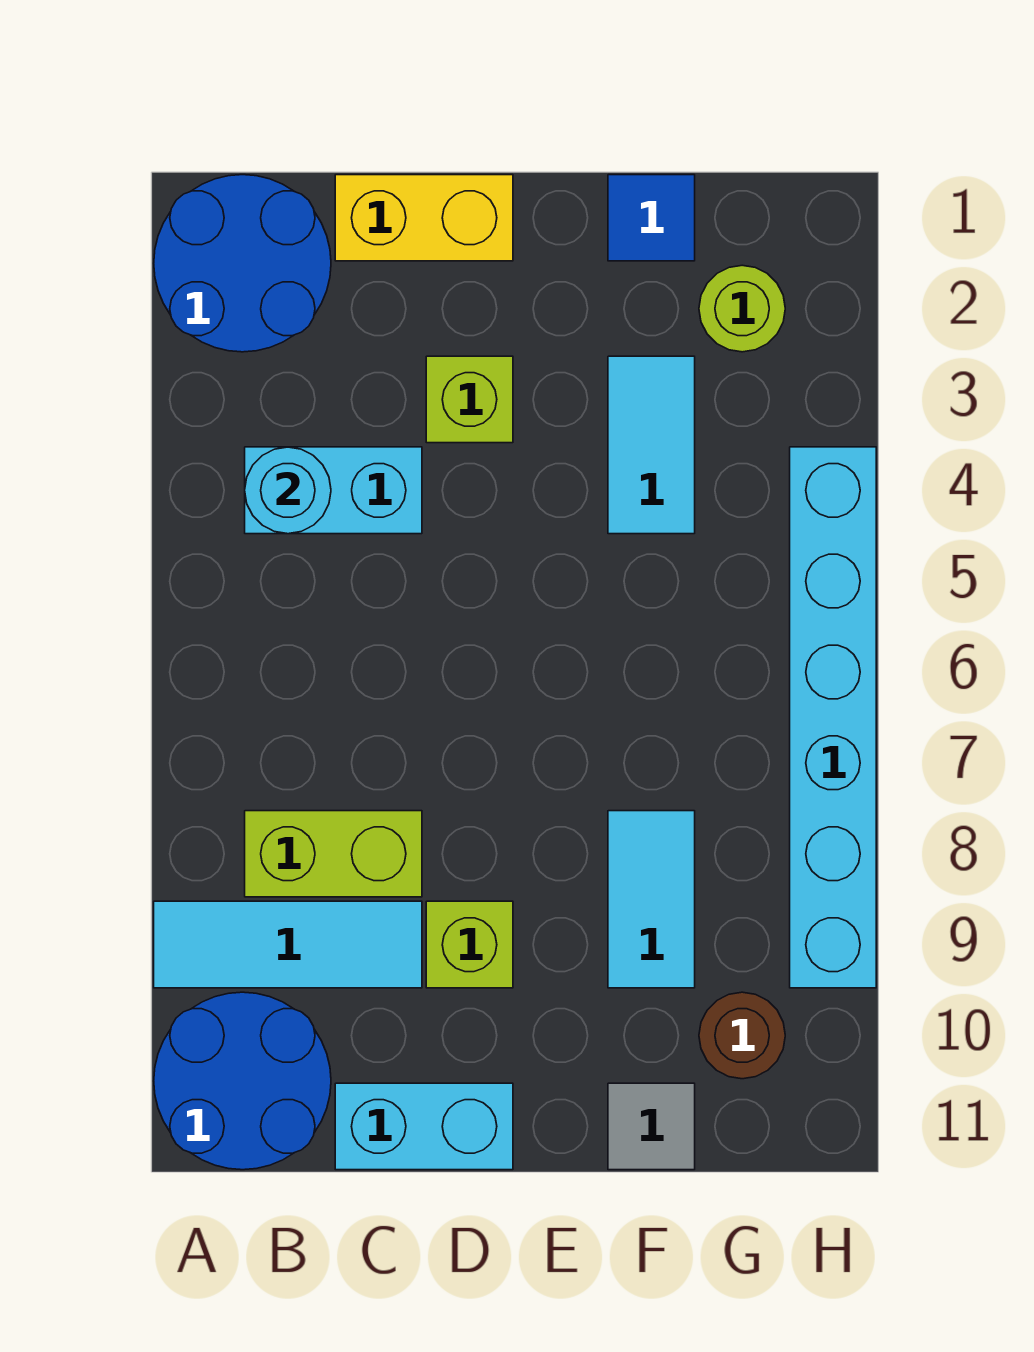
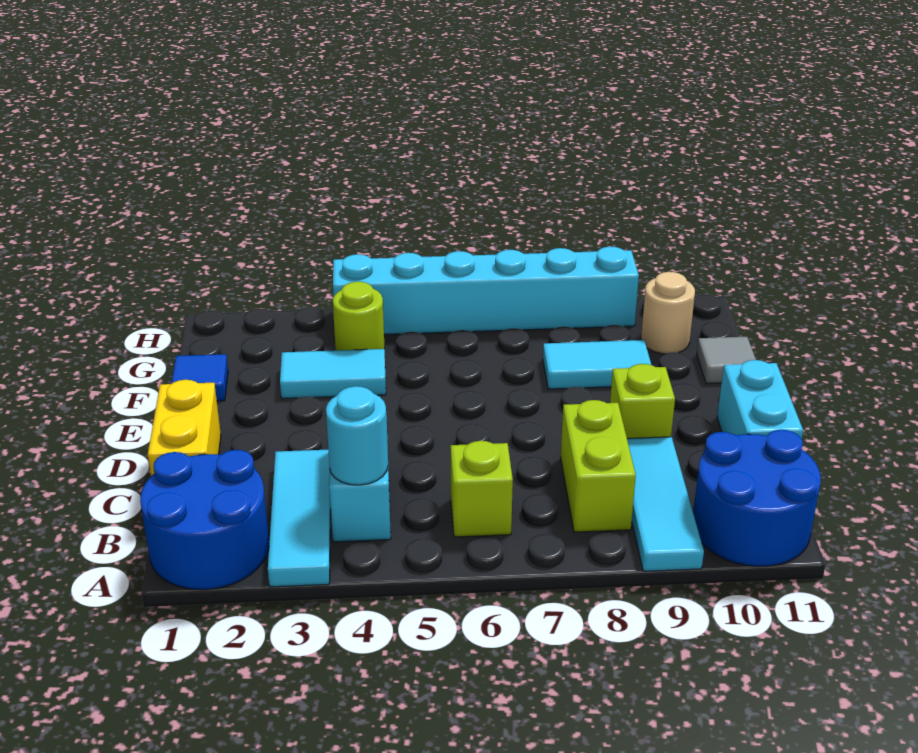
none -> cyan tile A3:C3 level 1
lime brick D3 level 1 -> lime brick B6 level 1
lime round brick G2 level 1 -> lime round brick G4 level 1
brown round brick G10 level 1 -> tan round brick G10 level 1

